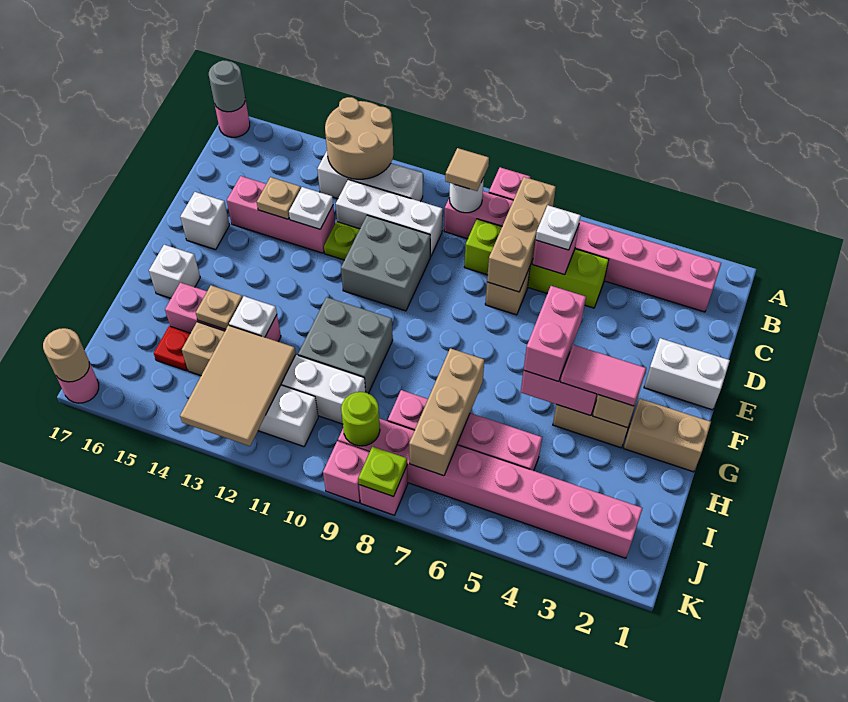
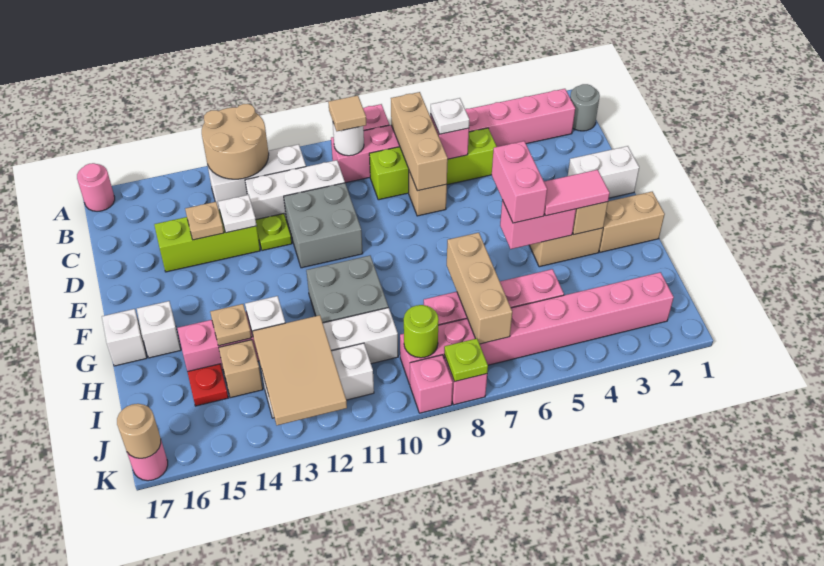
grey round brick A17 level 2 -> grey round brick B1 level 1
pink brick D13:D15 level 1 -> lime brick D13:D15 level 1
white brick E16 level 1 -> white brick G17 level 1

